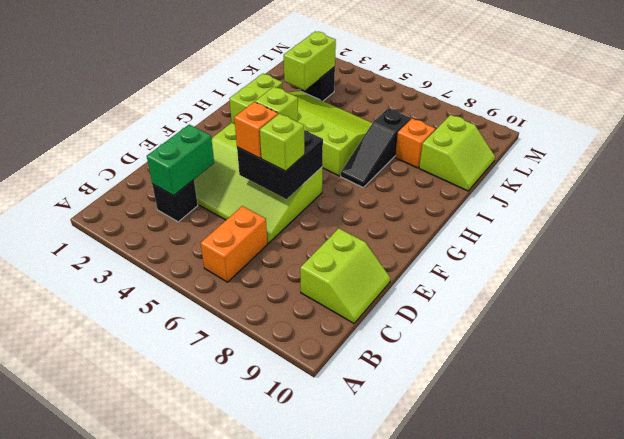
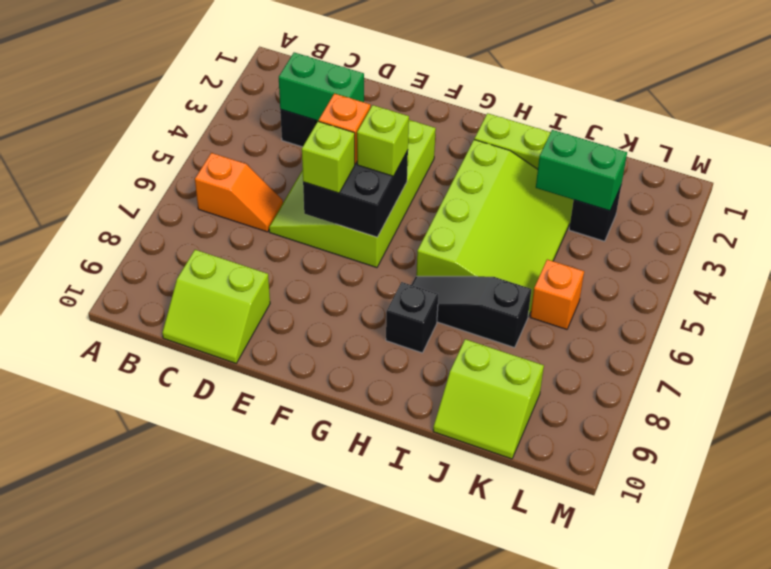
orange brick B6:C6 level 1 -> orange slope B6:C6 level 1 top B
none -> black brick H8 level 1
lime brick J3:K3 level 2 -> green brick J3:K3 level 2
orange brick J8 level 1 -> orange brick K6 level 1

